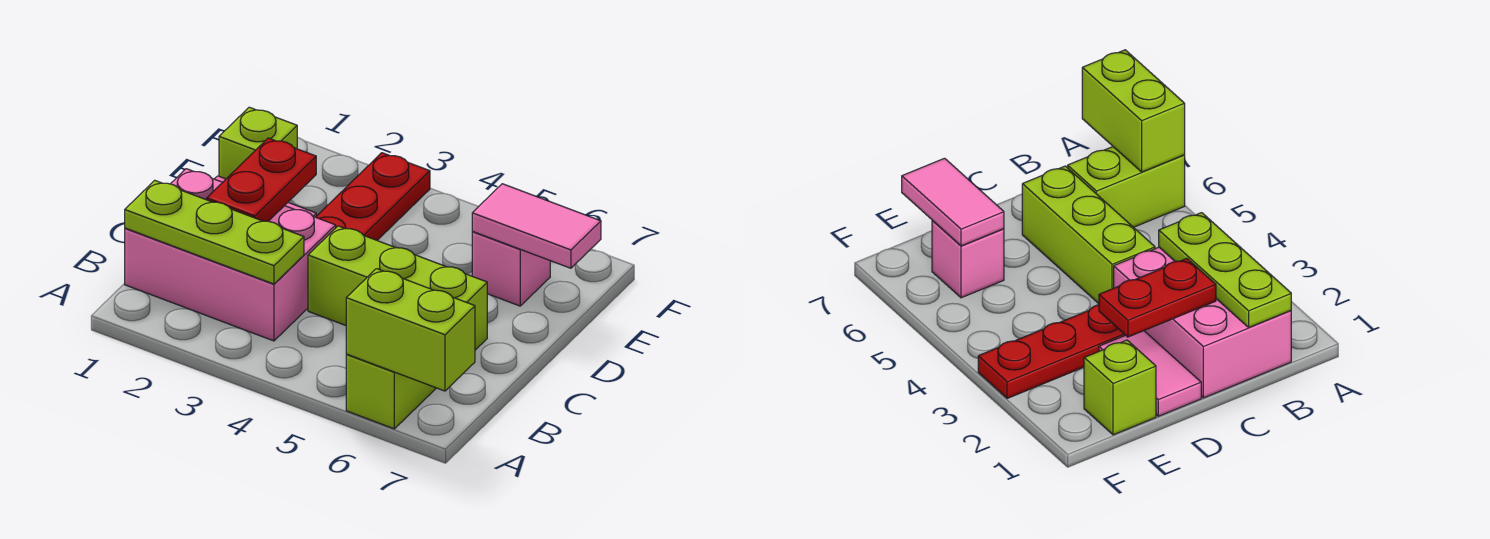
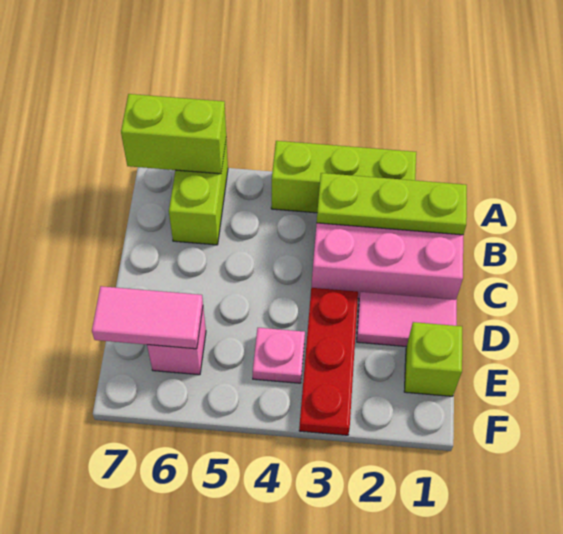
red plate C2:D2 level 2 -> none
lime brick C4:C6 level 1 -> lime brick A2:A4 level 1
none -> pink plate E4 level 1

